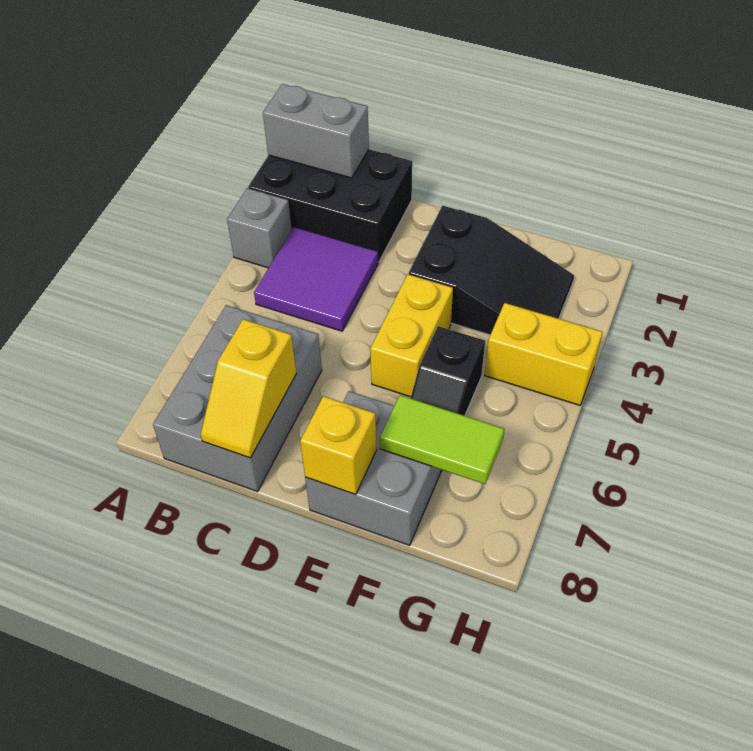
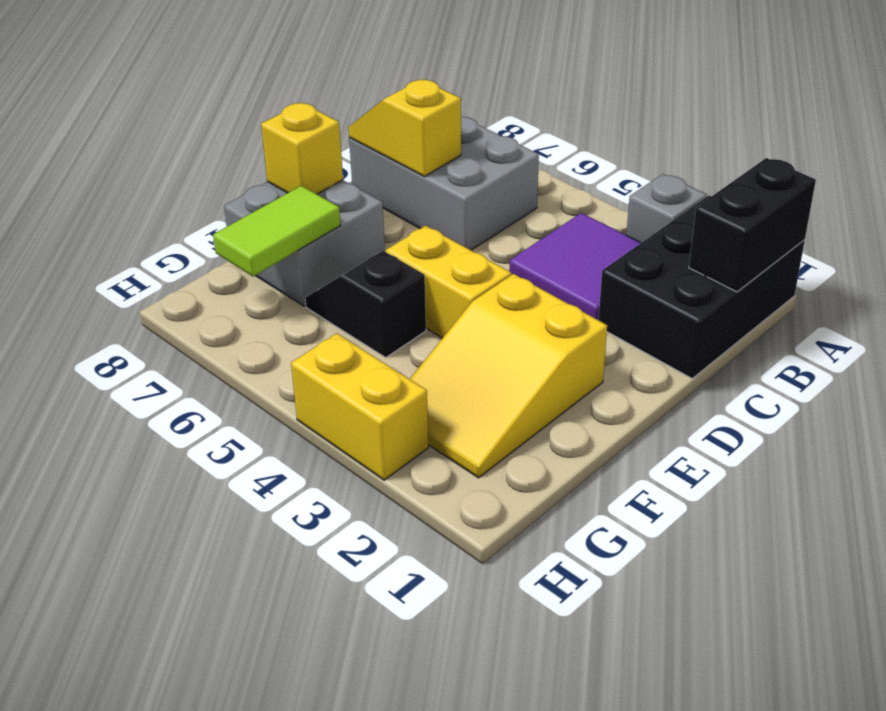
grey brick A1:B1 level 2 -> black brick A1:B1 level 2
black slope E2:G3 level 1 top E -> yellow slope E2:G3 level 1 top E
yellow brick G4:H4 level 1 -> yellow brick H3:H4 level 1

